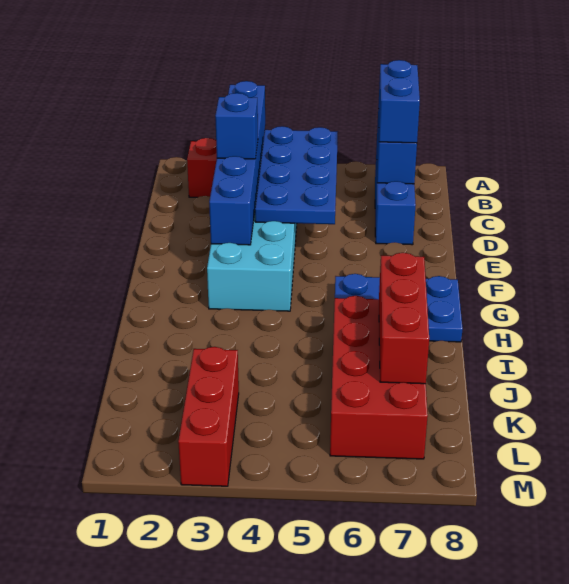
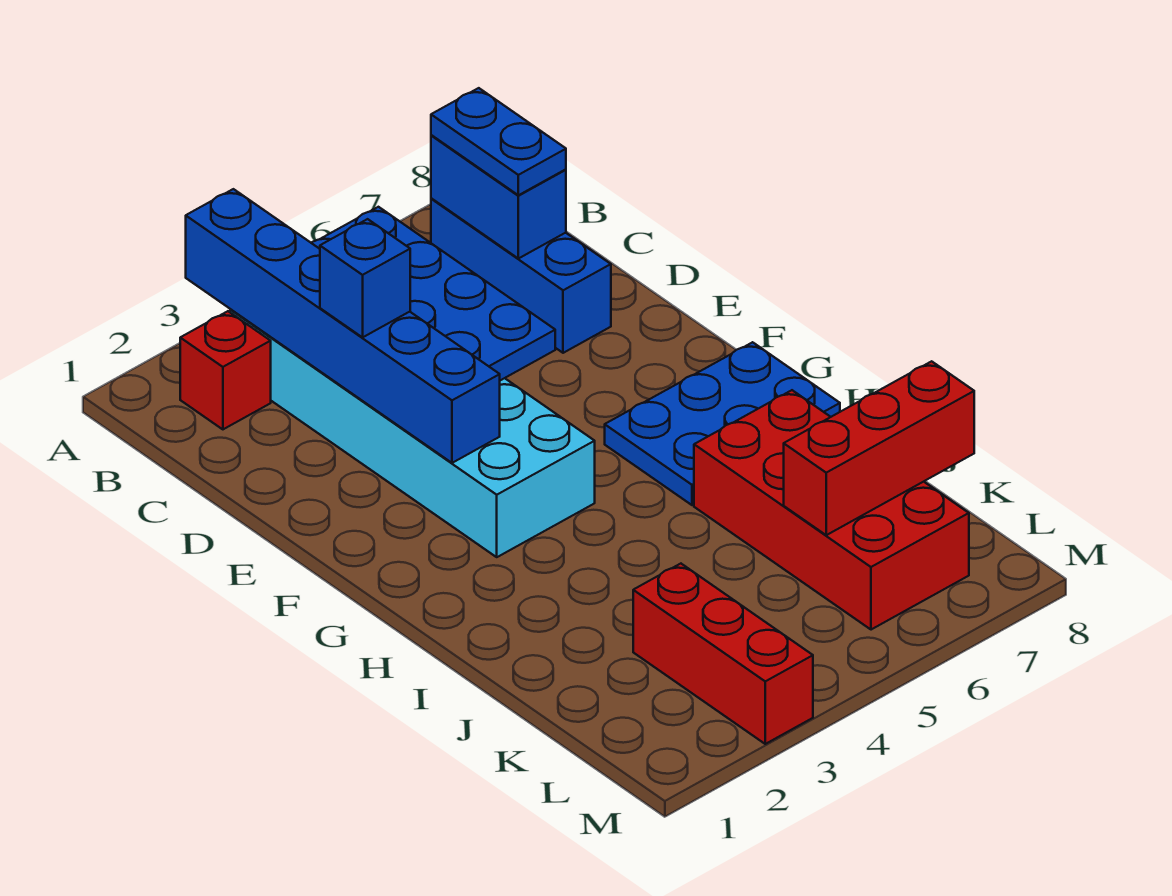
blue brick B7:C7 level 3 -> blue plate B7:C7 level 3
red brick I7:K7 level 2 -> red brick K6:K8 level 2

